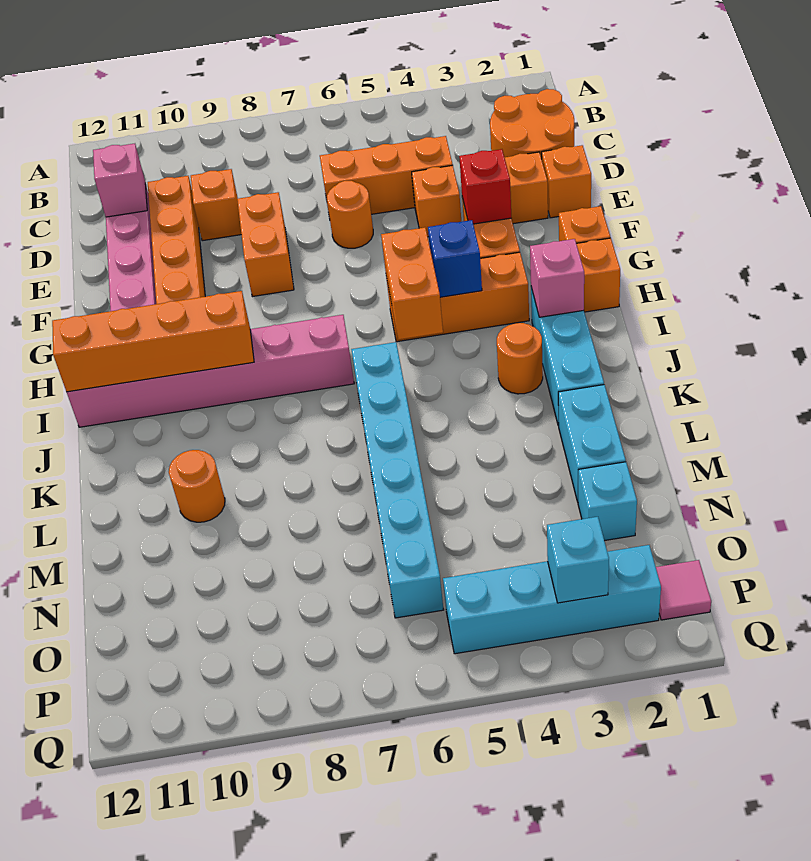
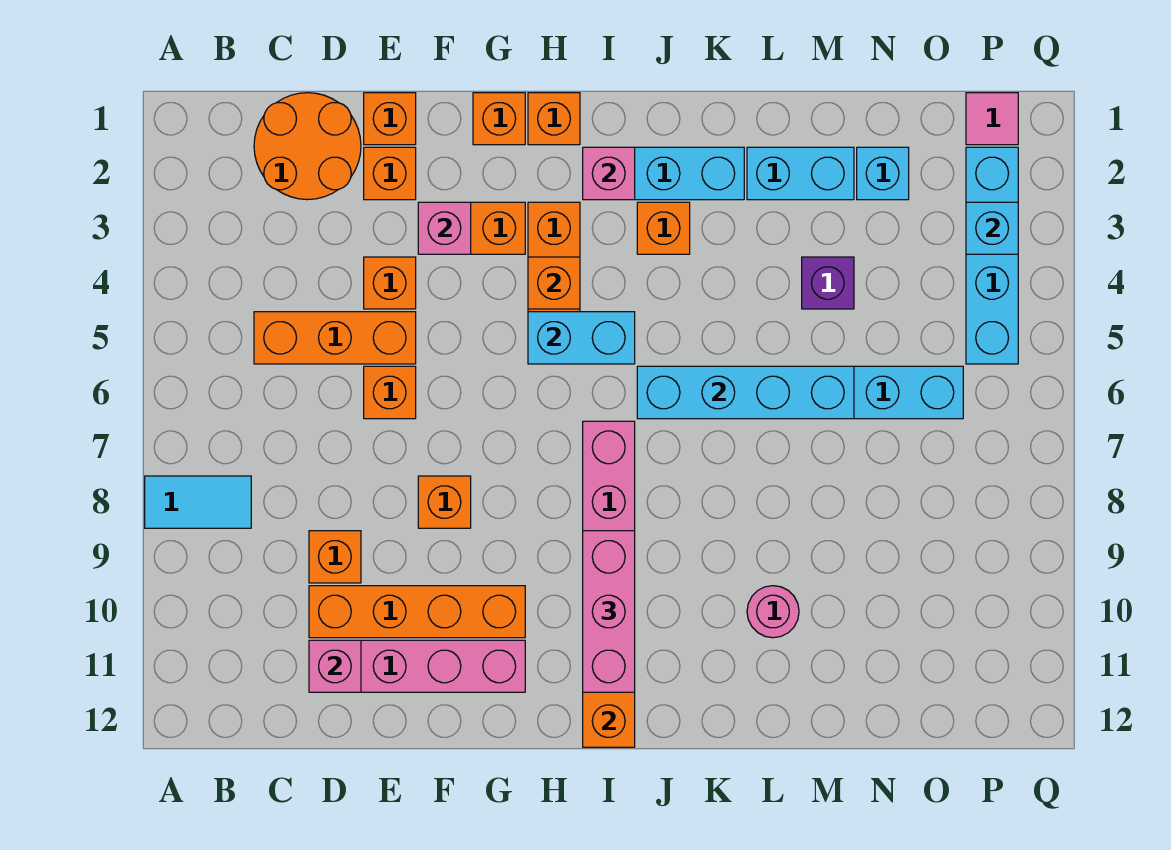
none -> cyan tile A8:B8 level 1
orange brick D4:D6 level 1 -> orange brick C5:E5 level 1
orange round brick E6 level 1 -> orange brick E6 level 1
orange brick E8:F8 level 1 -> orange brick F8 level 1
red brick F3 level 2 -> pink brick F3 level 2
blue brick H4 level 2 -> orange brick H4 level 2
orange brick H5:I5 level 2 -> cyan brick H5:I5 level 2
none -> pink brick I9:I11 level 3
orange round brick J3 level 1 -> orange brick J3 level 1
none -> cyan brick J6:M6 level 2
orange round brick L10 level 1 -> pink round brick L10 level 1
none -> purple brick M4 level 1

